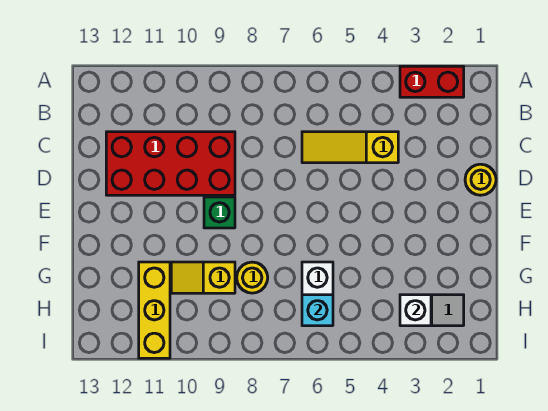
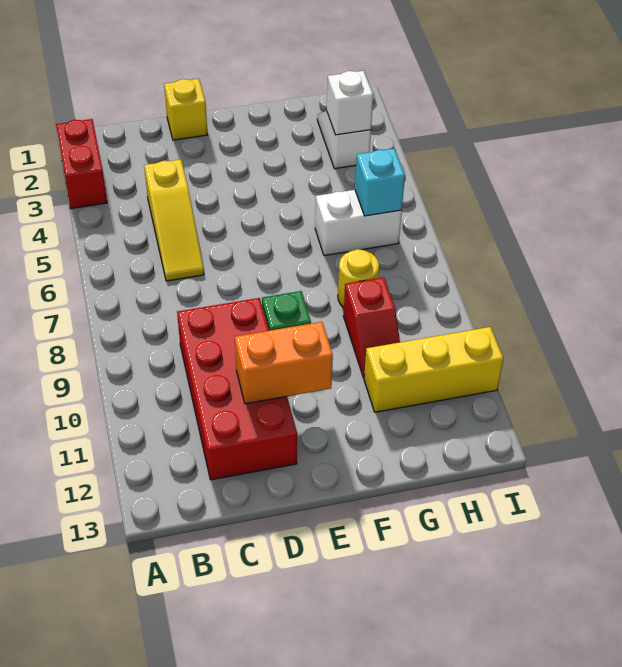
yellow round brick D1 level 1 -> yellow brick D1 level 1
none -> orange brick D11:E11 level 2
yellow slope G9:G10 level 1 top 9 -> red slope G9:G10 level 1 top 9

